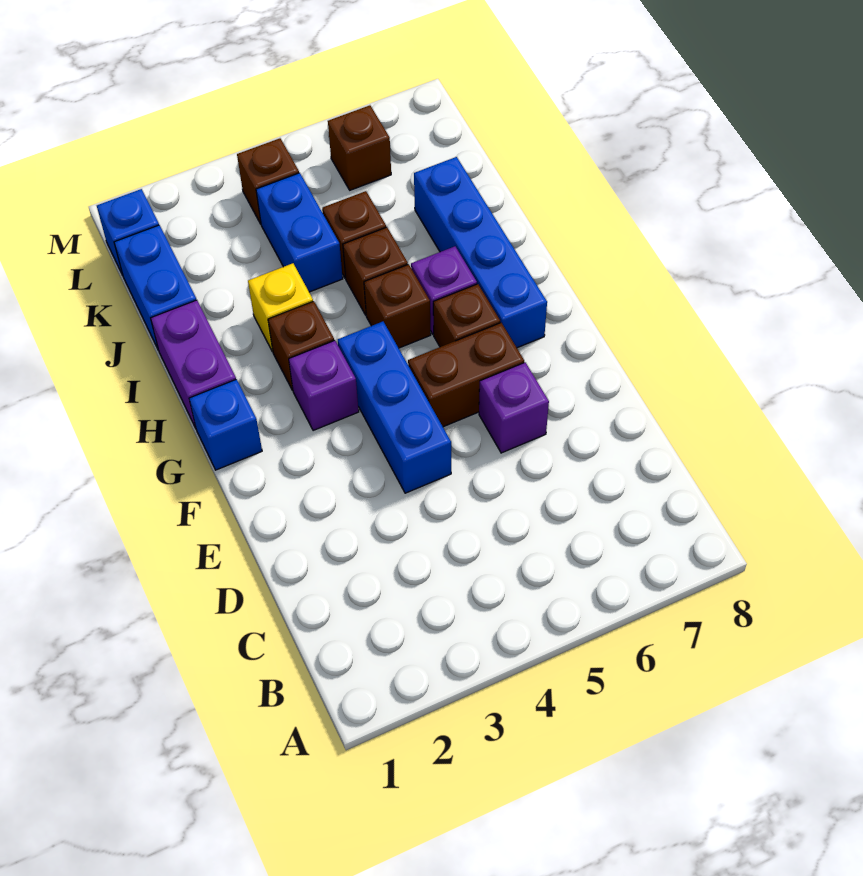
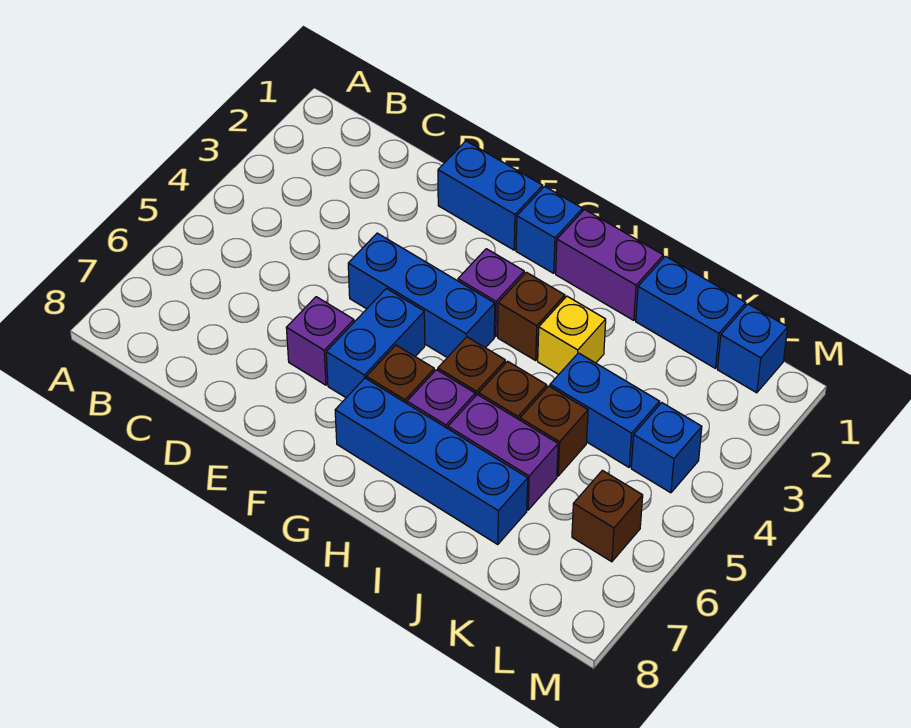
none -> blue brick E1:F1 level 1
brown brick F5:F6 level 1 -> blue brick F5:F6 level 1
none -> purple brick I6:J6 level 1
brown brick L4 level 1 -> blue brick L4 level 1

